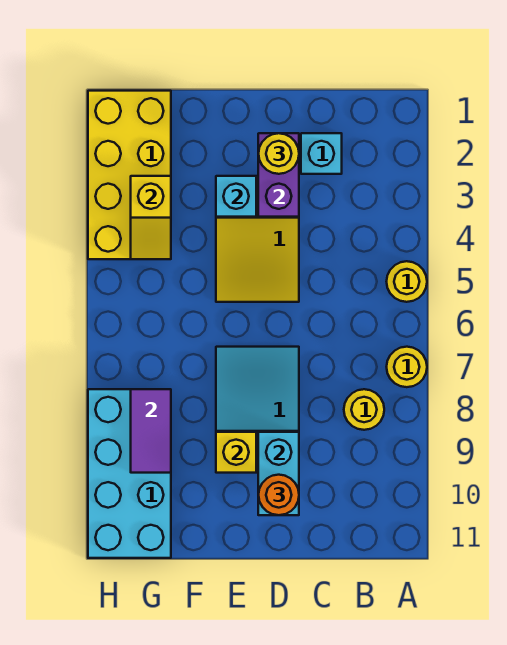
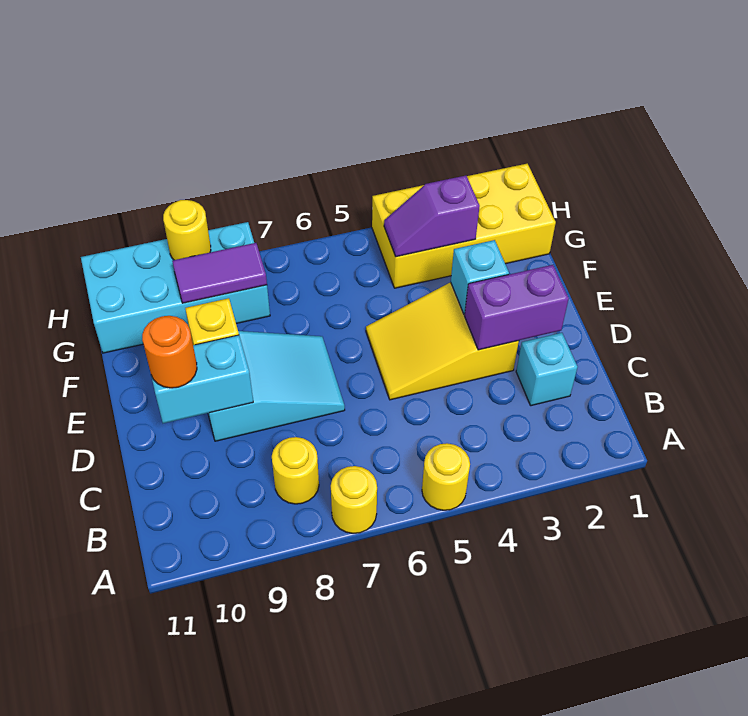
yellow round brick D2 level 3 -> yellow round brick H9 level 2
yellow slope G3:G4 level 2 top 3 -> purple slope G3:G4 level 2 top 3

